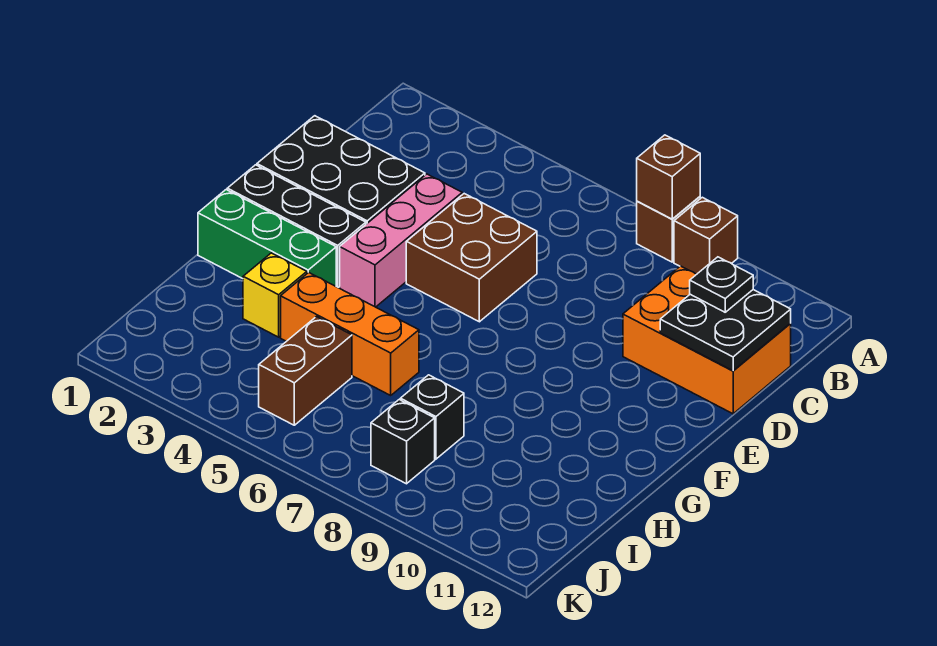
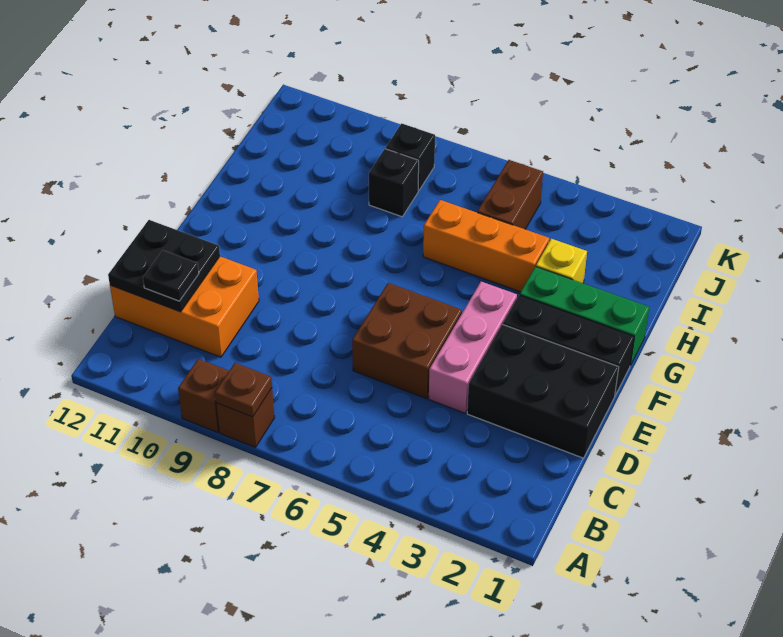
brown brick A8 level 2 -> brown plate A8 level 2

